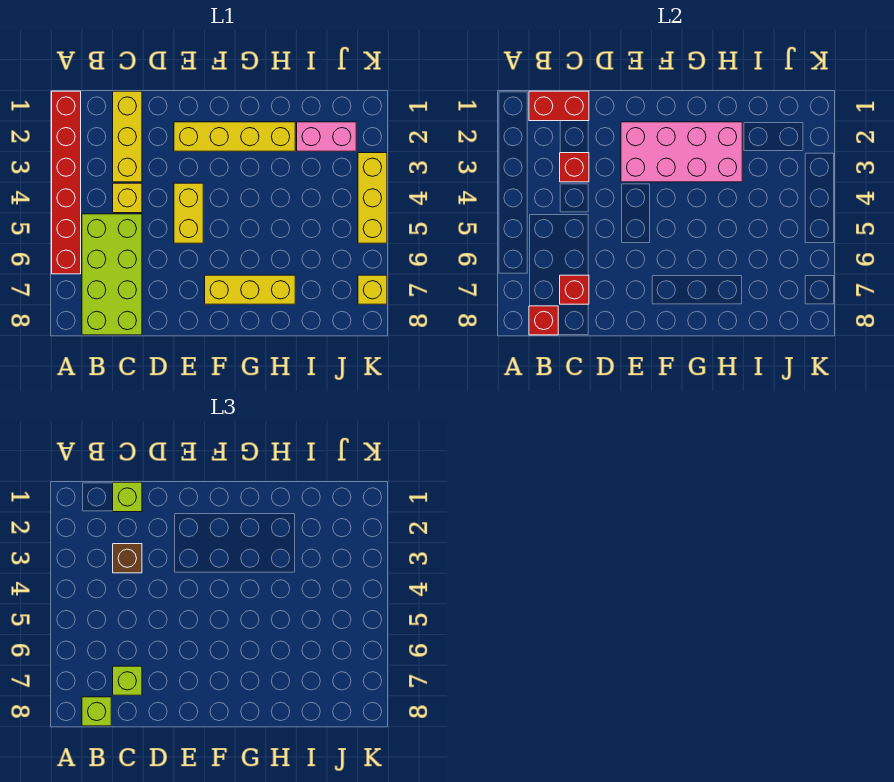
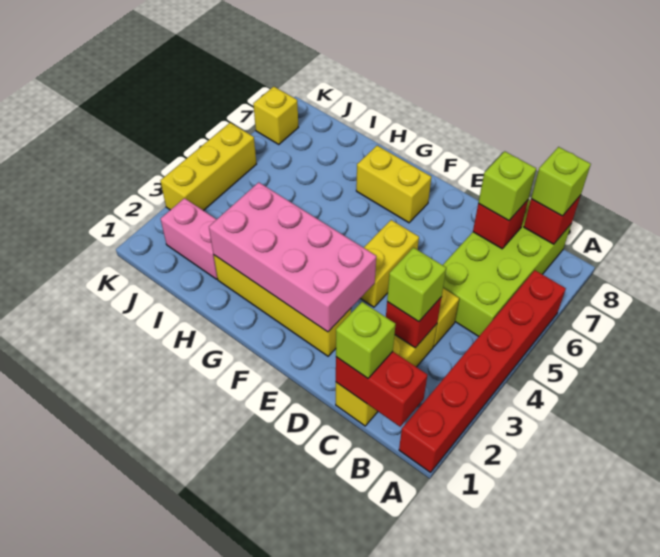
brown brick C3 level 3 -> lime brick C3 level 3
yellow brick F7:H7 level 1 -> yellow brick F7:G7 level 1

